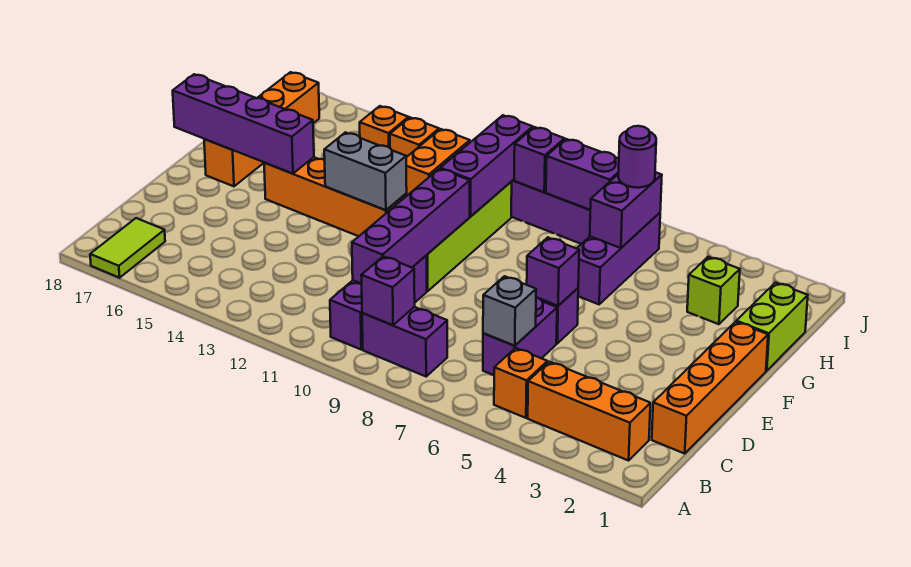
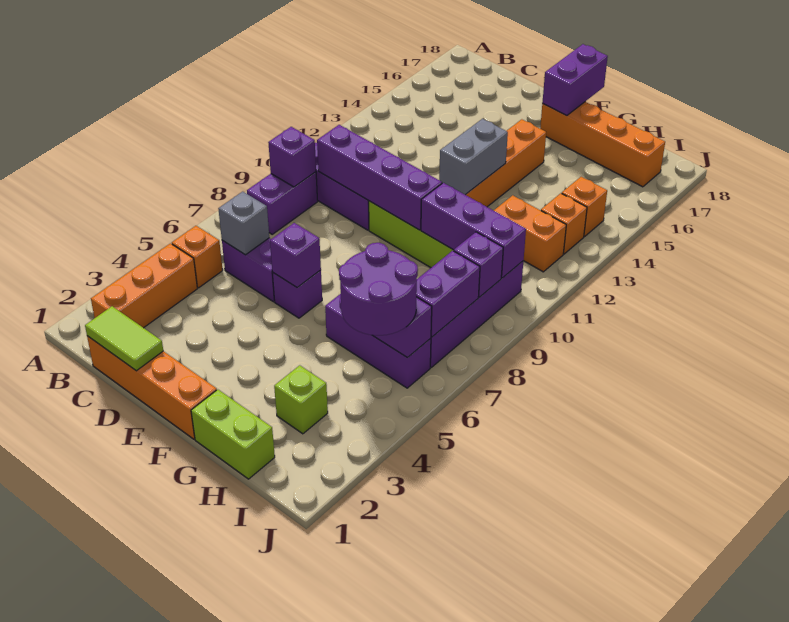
lime tile A17:B17 level 1 -> lime tile C1:D1 level 2
purple brick F15:F18 level 2 -> purple brick F17:F18 level 2
purple round brick I6 level 3 -> purple round brick H5:I6 level 3

